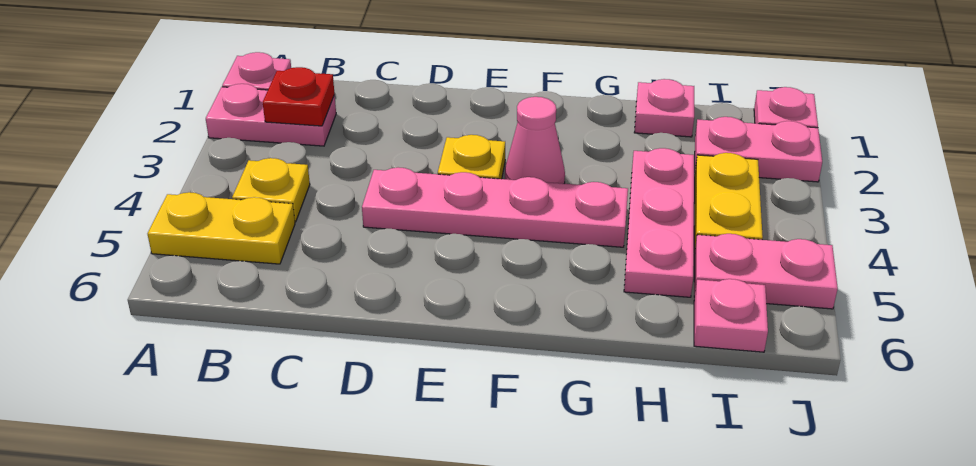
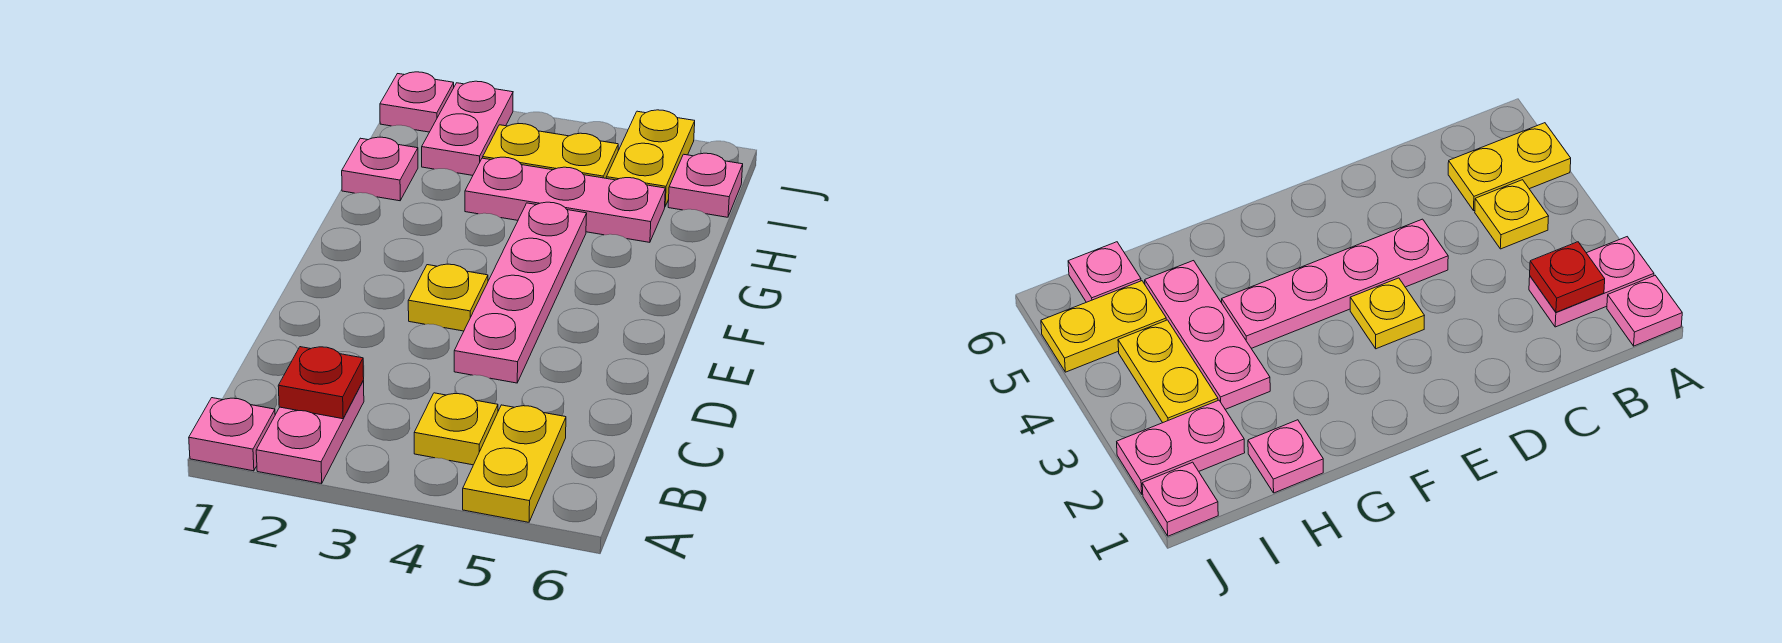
pink cone F3 level 1 -> none
pink plate I5:J5 level 1 -> yellow plate I5:J5 level 1

